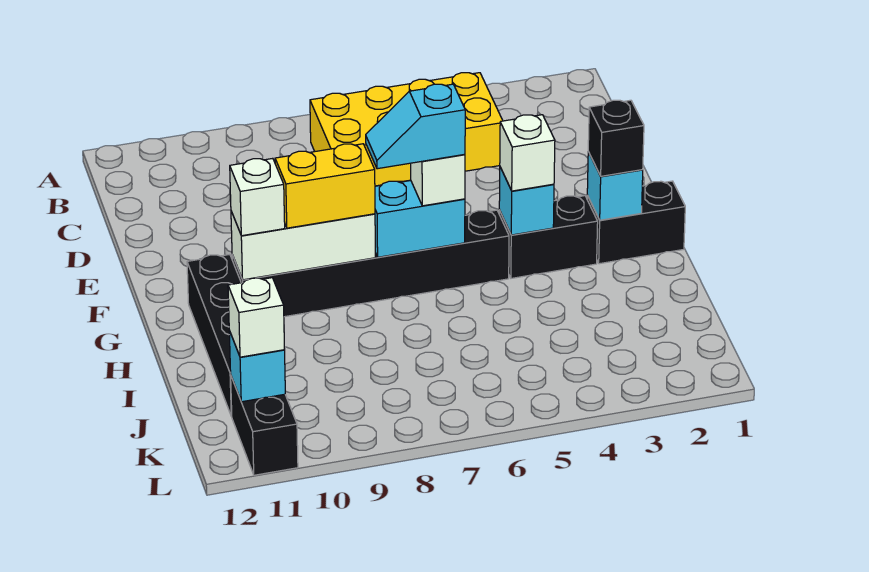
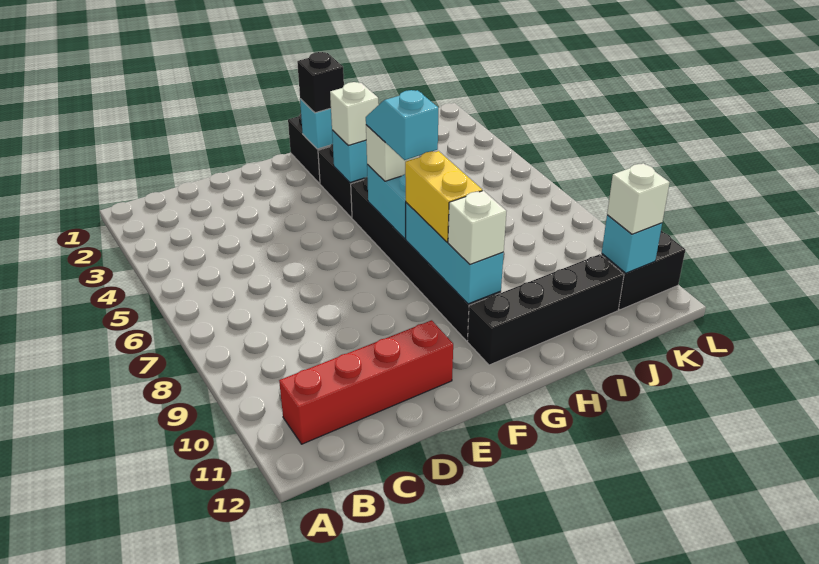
yellow brick B4:C7 level 1 -> none
none -> red brick B11:E11 level 1
cyan slope G6:G7 level 4 top 6 -> cyan slope G6:G7 level 4 top 7
white brick G8:G10 level 2 -> cyan brick G8:G10 level 2

